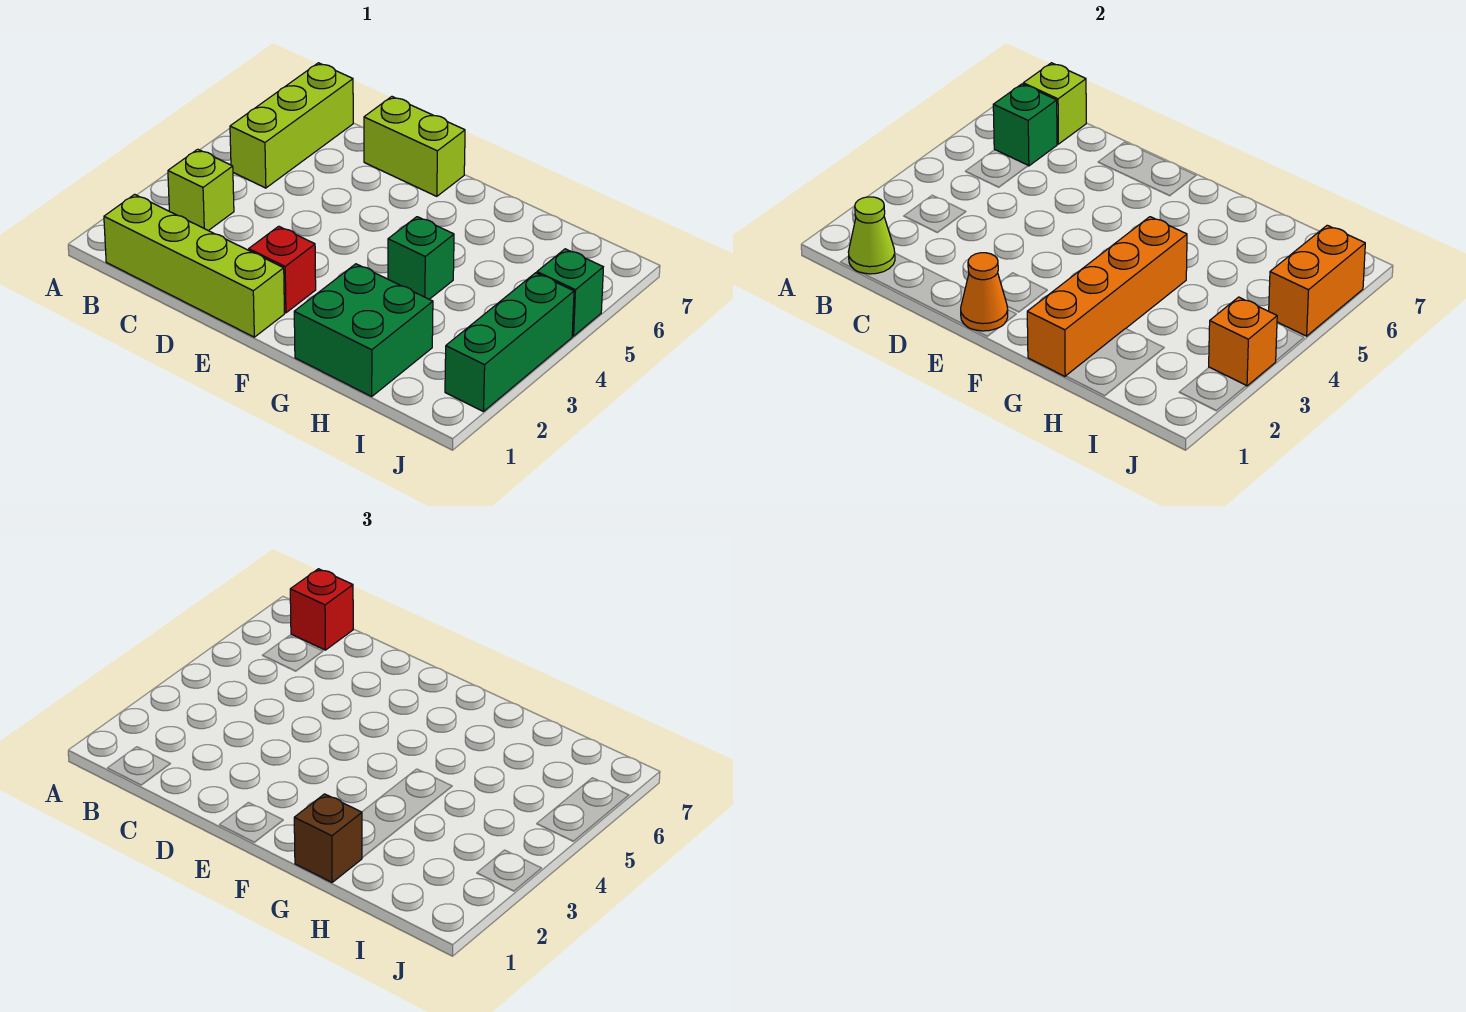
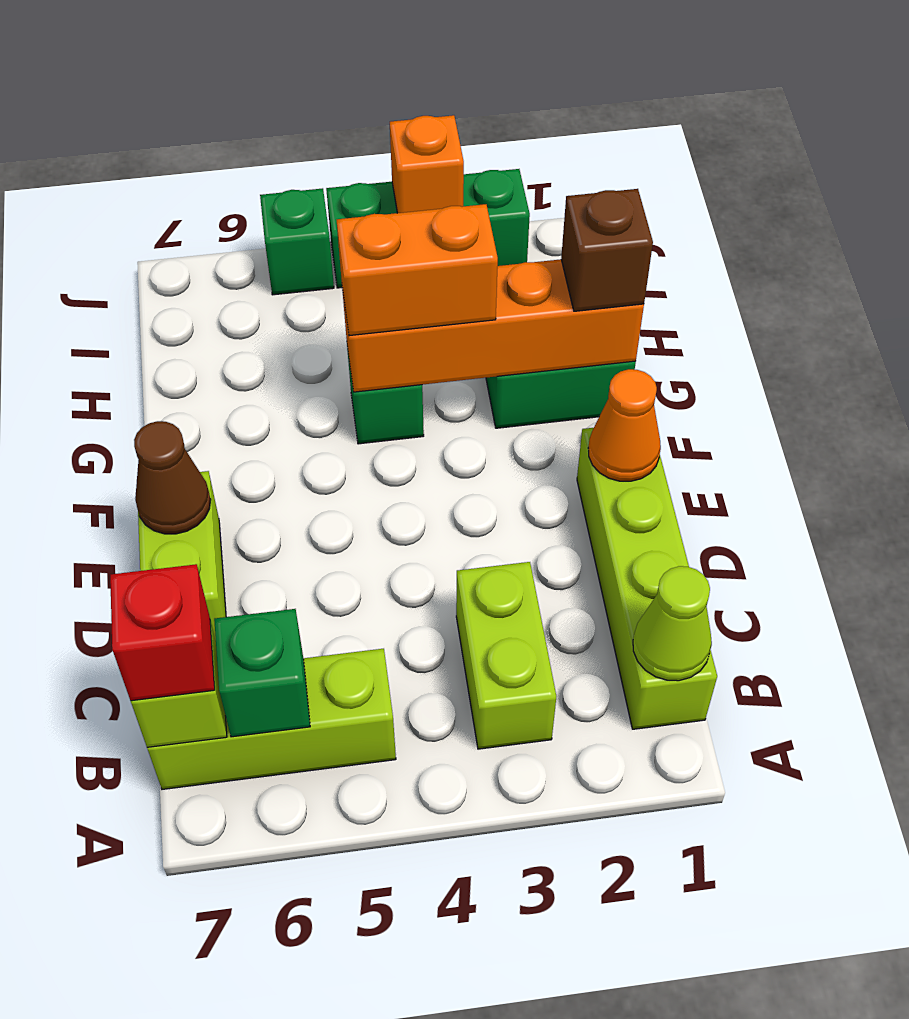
lime brick B3 level 1 -> lime brick B3:C3 level 1
red brick E2 level 1 -> none
none -> brown cone E7 level 2
orange brick J5:J6 level 2 -> orange brick G3:G4 level 3

